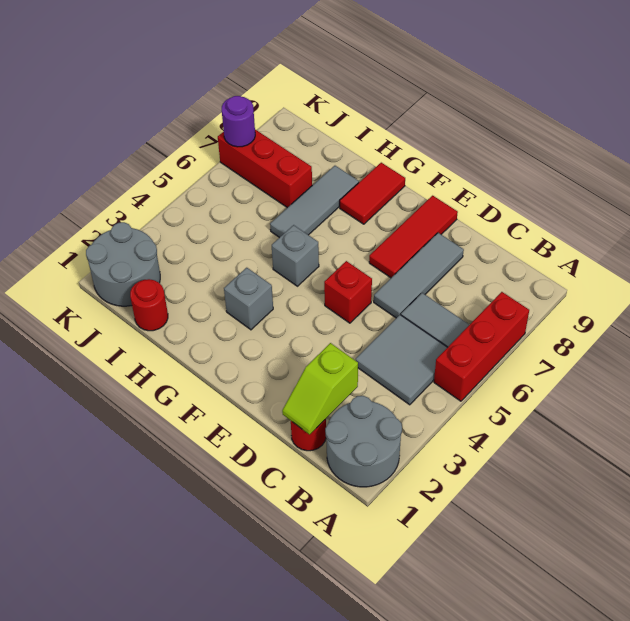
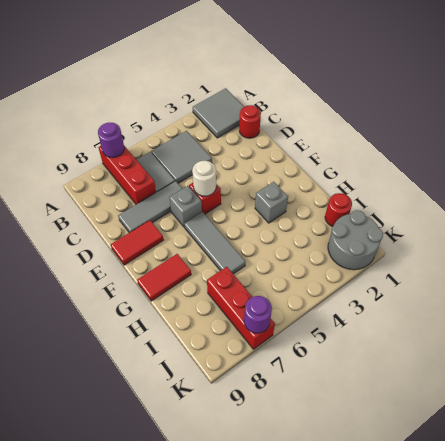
grey round brick A1:B2 level 1 -> grey tile A1:B2 level 1
red brick A5:A7 level 1 -> red brick A7:C7 level 1
none -> purple round brick A7 level 2
lime slope C1:C2 level 2 top 2 -> none
none -> white round brick E5 level 2
red tile E7:E9 level 1 -> red tile E8:E9 level 1
grey brick G5 level 1 -> grey brick E6 level 1
grey tile H6:H8 level 1 -> grey tile F6:H6 level 1

